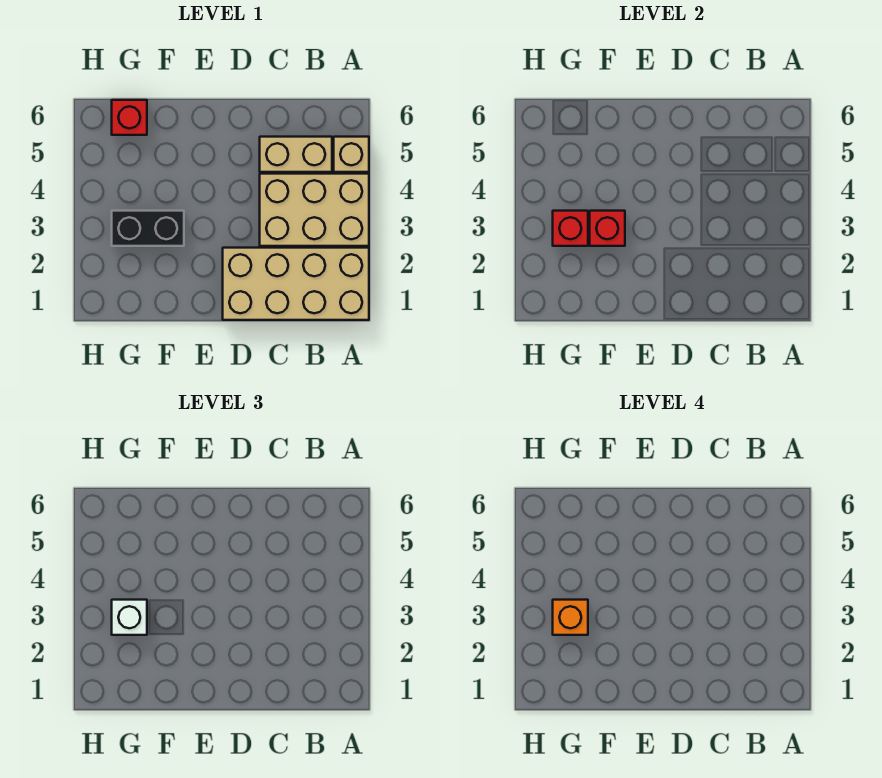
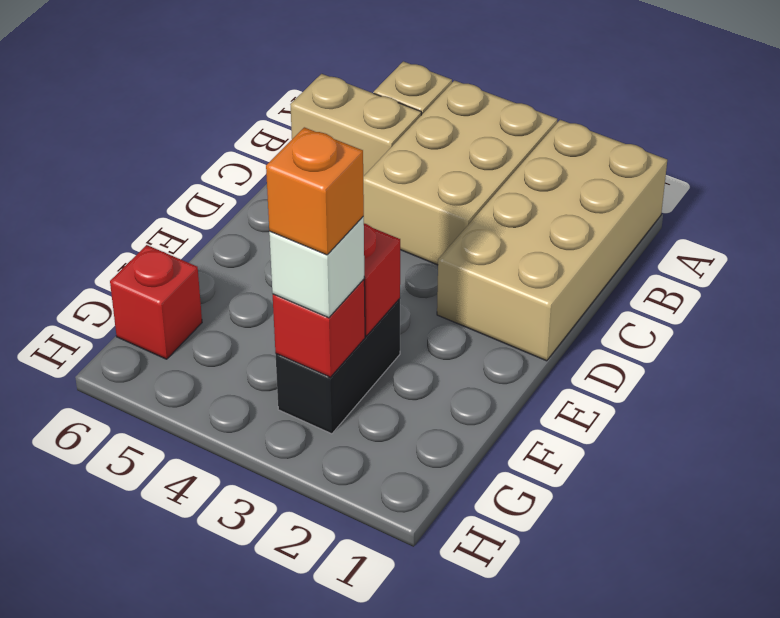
tan brick B5:C5 level 1 -> tan brick B5:B6 level 1

